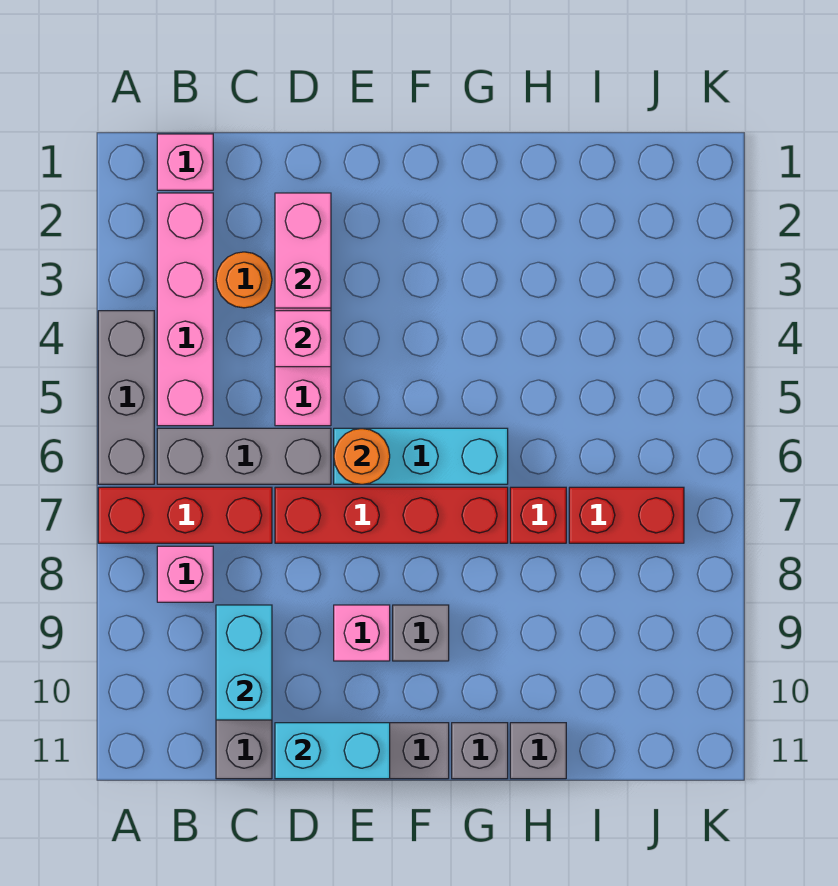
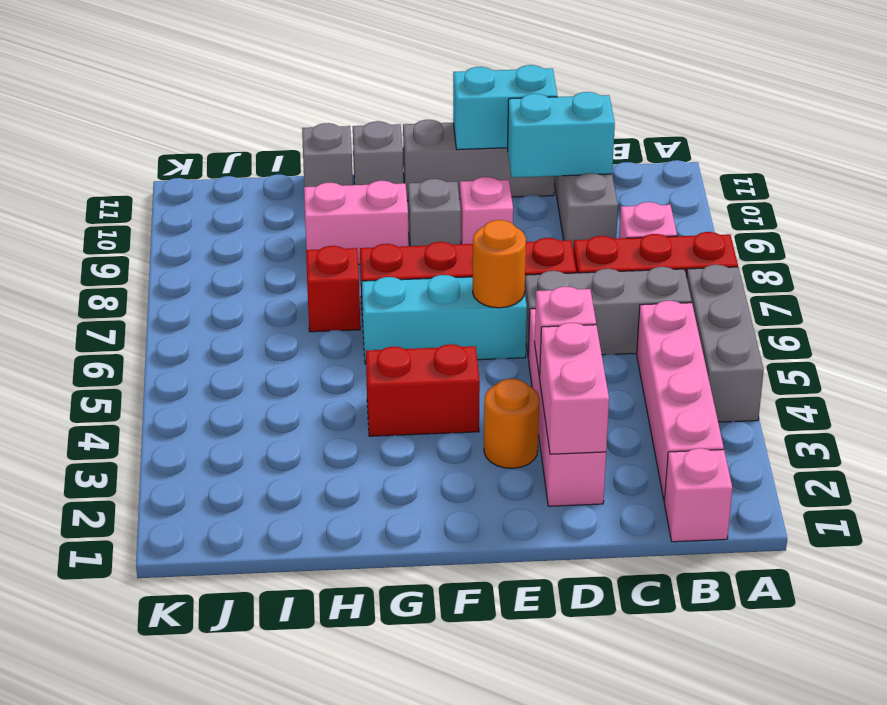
orange round brick C3 level 1 -> orange round brick E3 level 1
cyan brick C9:C10 level 2 -> cyan brick C10:D10 level 2
none -> pink brick G9:H9 level 1
red brick I7:J7 level 1 -> red brick F4:G4 level 1

